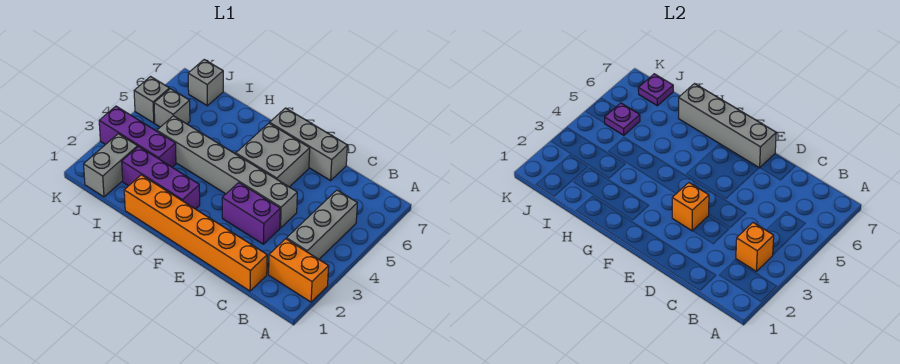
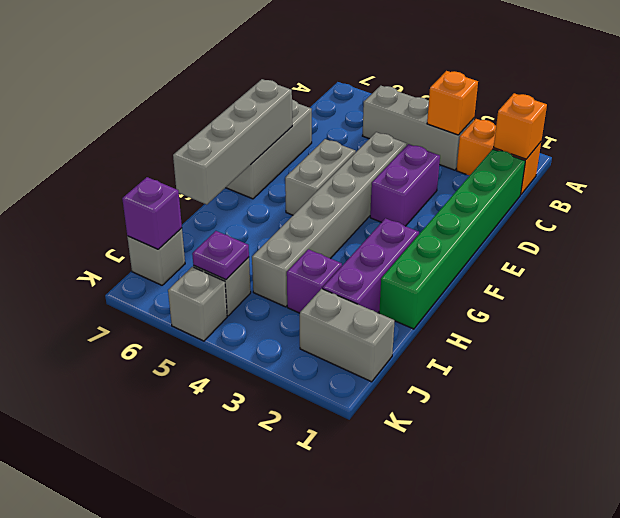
orange brick A2:B2 level 1 -> orange brick B1:B2 level 1
orange brick C1:H1 level 1 -> green brick C1:H1 level 1
orange brick E3 level 2 -> orange brick B1 level 2
grey brick E5:F6 level 1 -> grey brick E5:F5 level 1
purple brick I3:K3 level 1 -> purple brick I3 level 1
purple plate J7 level 2 -> purple brick J7 level 2

